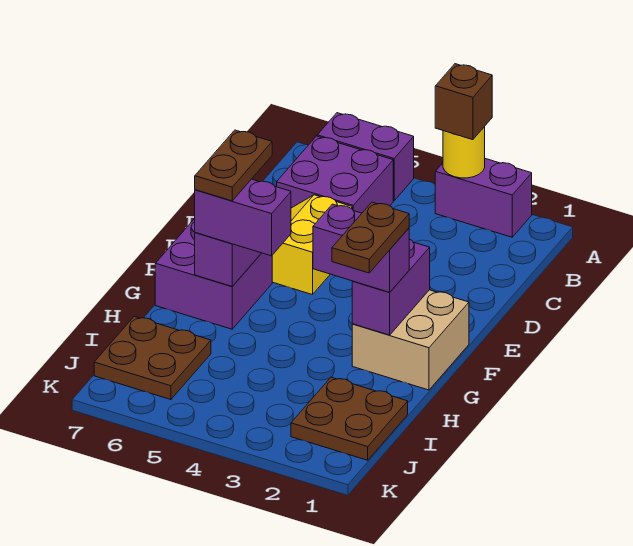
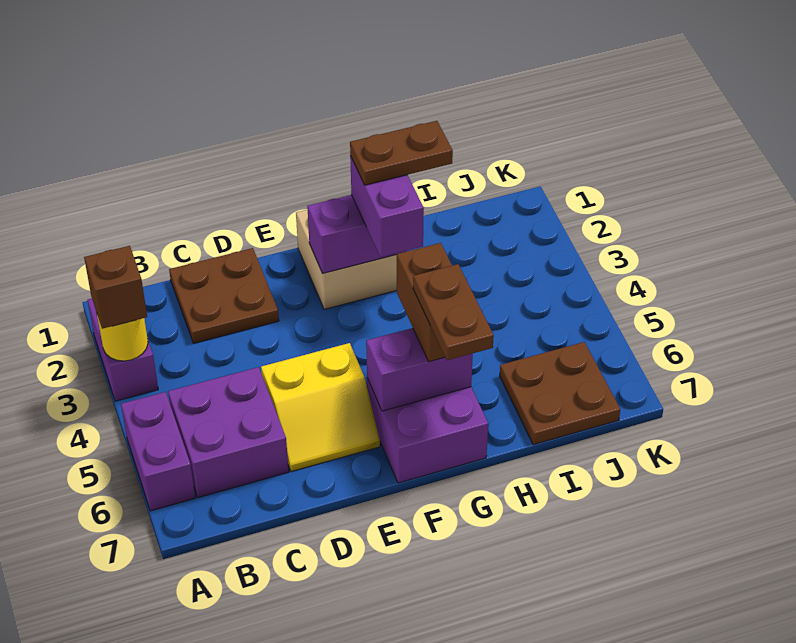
brown plate F6:G6 level 4 -> brown plate G6:G7 level 4
purple brick G5:G6 level 3 -> brown brick G5:G6 level 3
brown plate I1:J2 level 1 -> brown plate C1:D2 level 1

